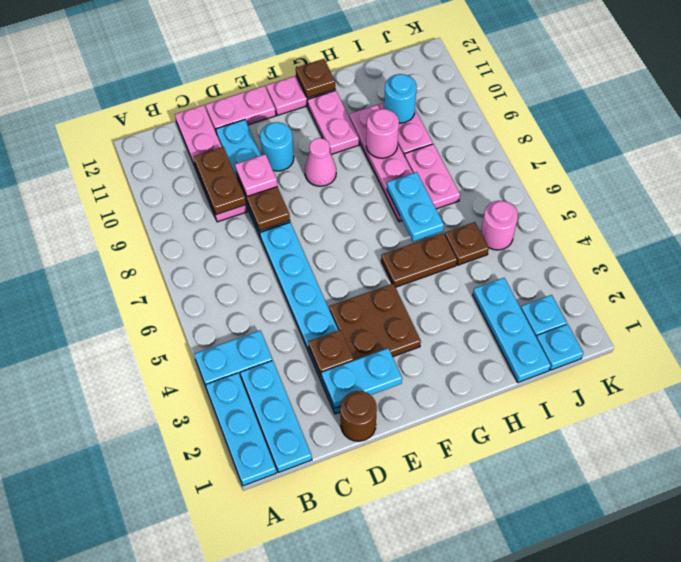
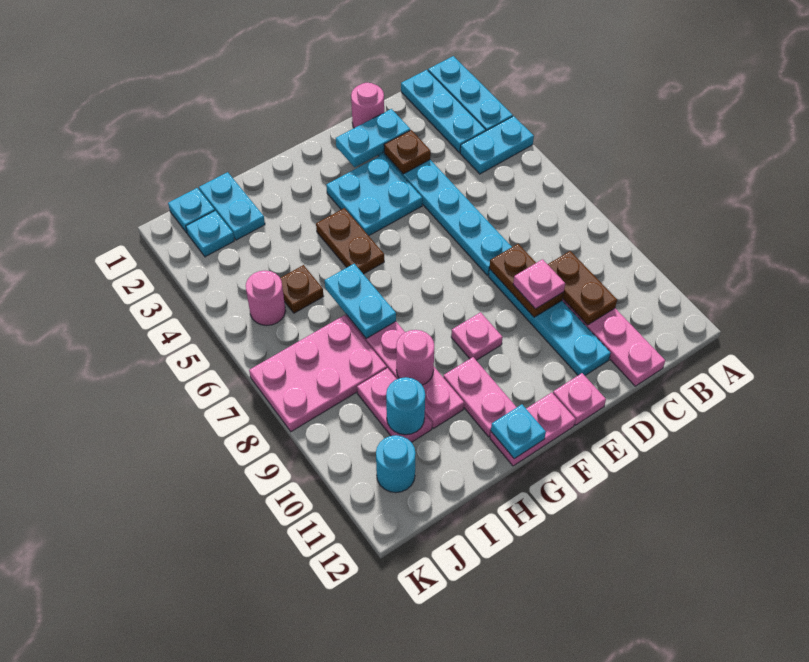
brown round brick D1 level 1 -> pink round brick D1 level 1
pink plate D12:E12 level 1 -> pink plate E12 level 1
brown plate E3:F4 level 1 -> cyan plate E3:F4 level 1
cyan round brick E10 level 1 -> cyan round brick J11 level 1
pink cone F9 level 1 -> pink plate F9 level 1
brown plate G5:H5 level 1 -> brown plate G4:G5 level 1
brown plate G12 level 2 -> cyan plate G12 level 2
cyan plate I1:I3 level 1 -> cyan plate I1:I2 level 1
pink plate I7:I8 level 1 -> pink plate I7:K8 level 1

